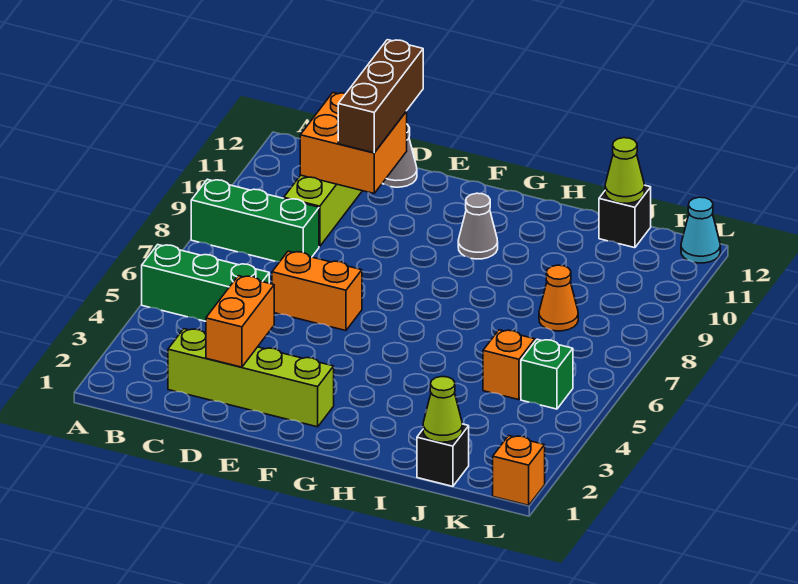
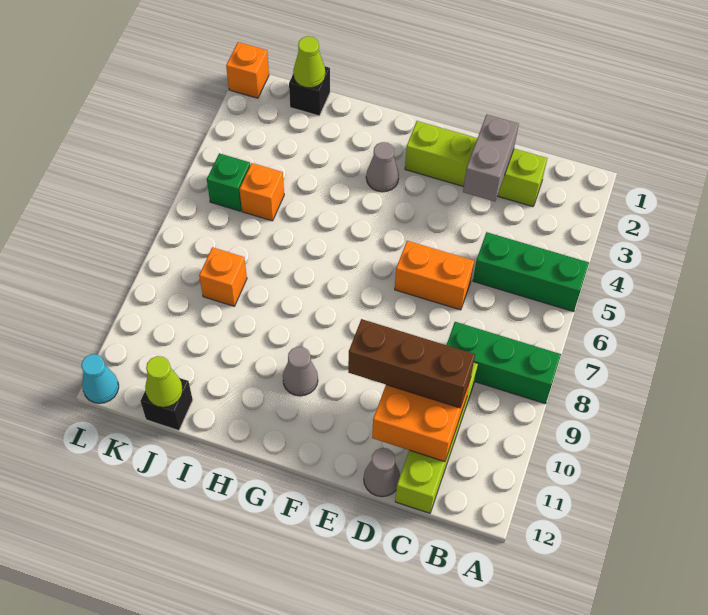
orange brick D2:D3 level 2 -> grey brick D2:D3 level 2
brown brick D10:D12 level 3 -> brown brick C10:E10 level 3
none -> grey cone G3 level 1
orange cone J8 level 1 -> orange brick J8 level 1

